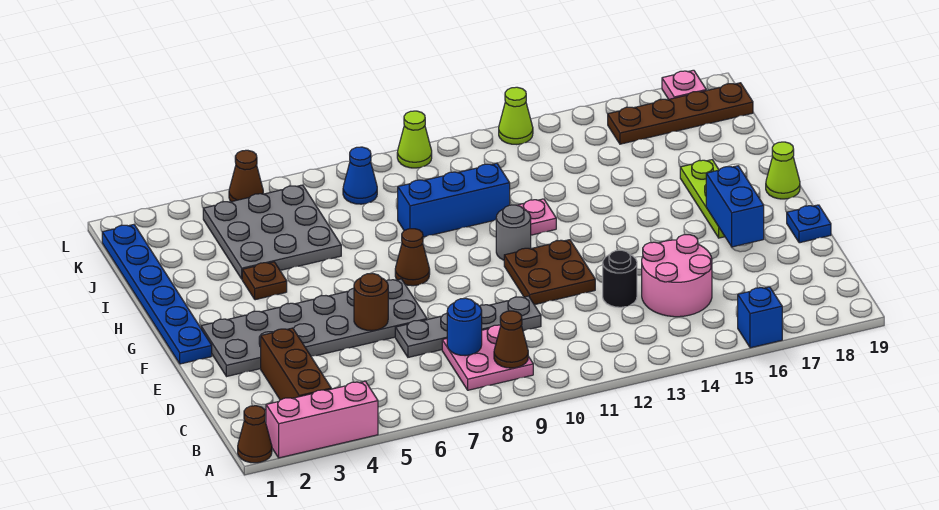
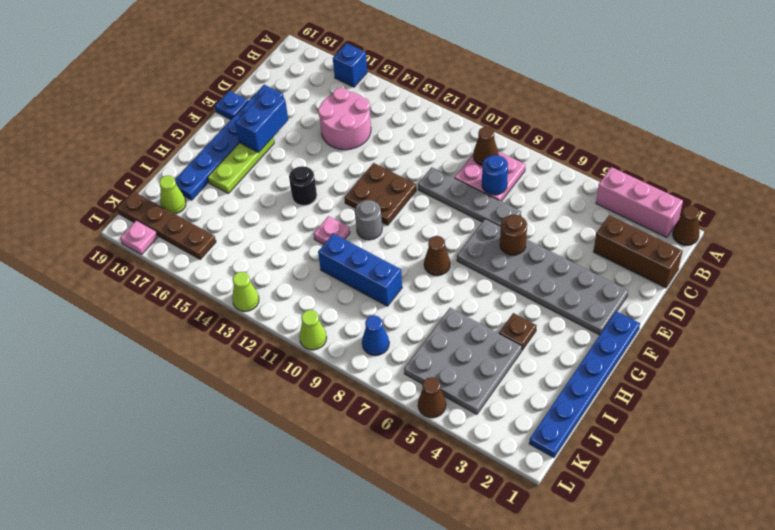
brown brick B3:D3 level 1 -> brown brick C1:C3 level 1
black round brick D13 level 1 -> black round brick G14 level 1
none -> blue plate D18:I18 level 1
lime cone G19 level 1 -> lime cone J18 level 1

